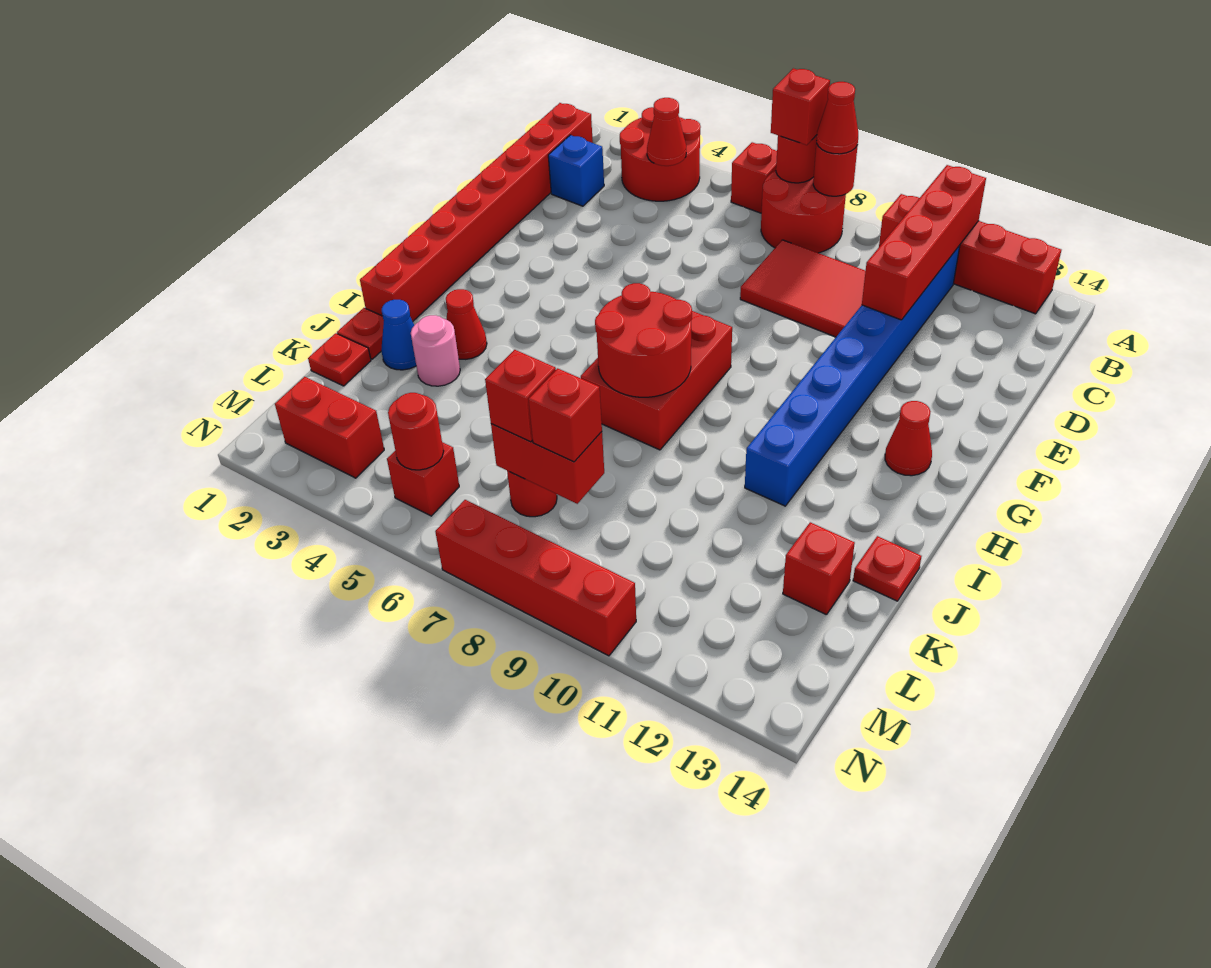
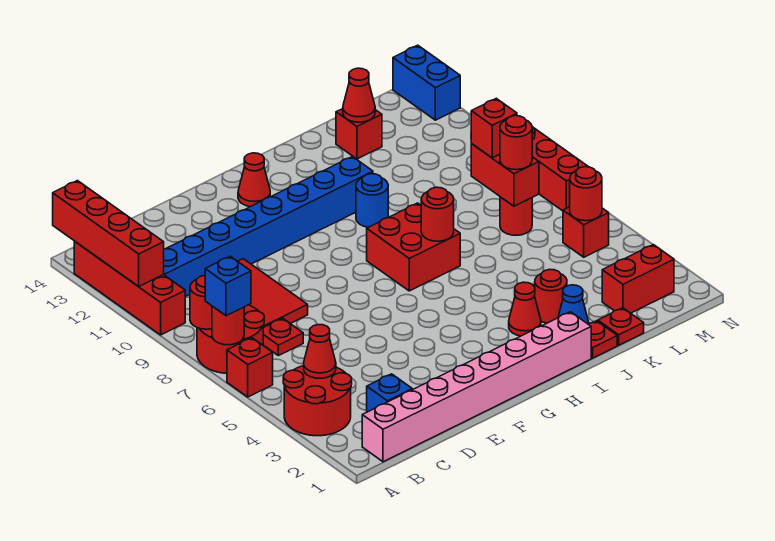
red brick A7 level 3 -> blue brick A7 level 3
red cone A8 level 3 -> red cone K13 level 2
red brick A11:D11 level 2 -> red brick A11:A14 level 2
red brick B1:I1 level 1 -> pink brick B1:I1 level 1
red brick G7:I8 level 1 -> red brick H7:I8 level 1
red round brick H7:I8 level 2 -> red round brick I7 level 2
none -> blue round brick I10 level 1
pink round brick J3 level 1 -> red round brick J3 level 1
red plate J14 level 1 -> red plate C7 level 1
red brick L7 level 3 -> red round brick L7 level 3
red brick M2:M3 level 1 -> red brick L2:M2 level 1
none -> blue brick N13:N14 level 1

